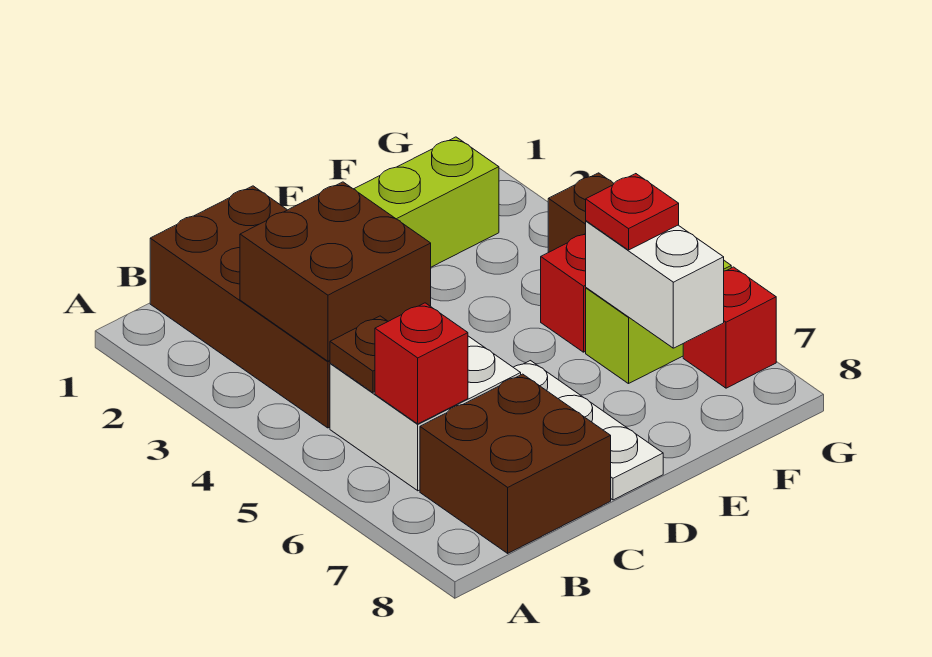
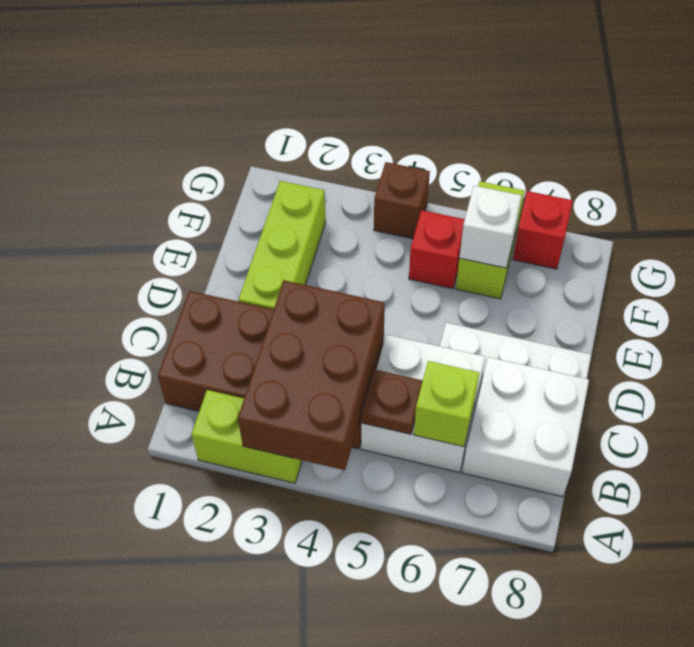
none -> lime brick A2:A3 level 1
brown brick B3:C4 level 2 -> brown brick A3:C4 level 2
red brick B6 level 2 -> lime brick B6 level 2
brown brick B7:C8 level 1 -> white brick B7:C8 level 1
white brick F6:F7 level 2 -> white brick F6 level 2
red plate F6 level 3 -> none

